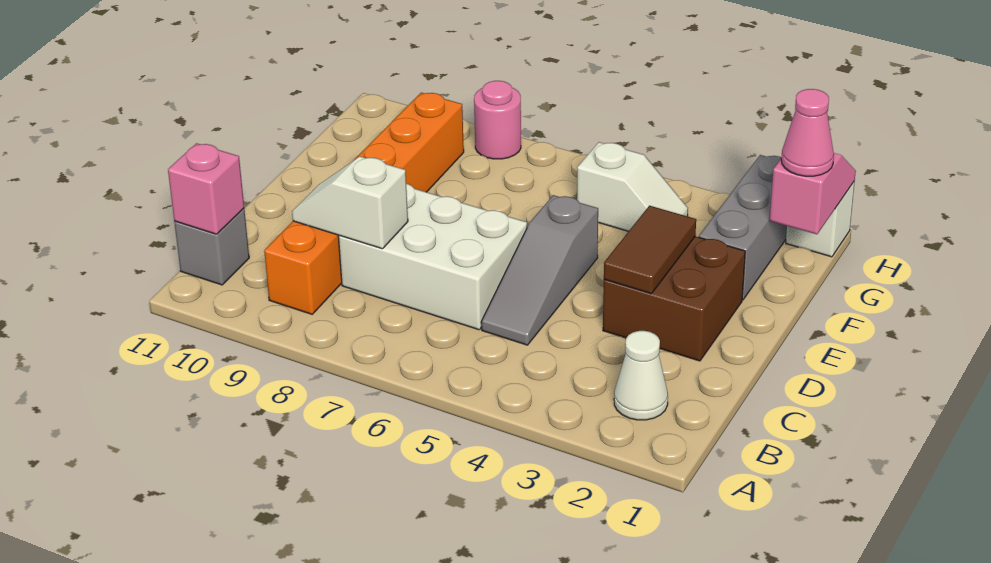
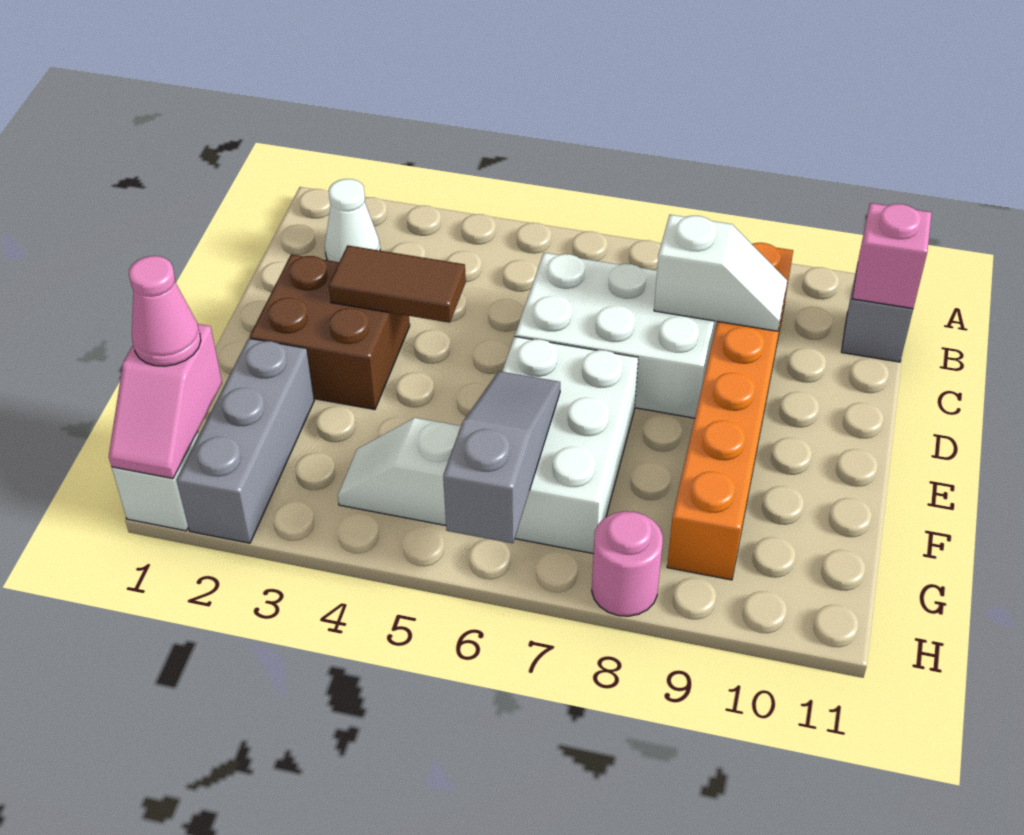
grey slope C5:E5 level 1 top E -> grey slope F6:H6 level 2 top H
brown tile D3:E3 level 2 -> brown tile D3:D4 level 2
none -> white brick E6:G7 level 1

